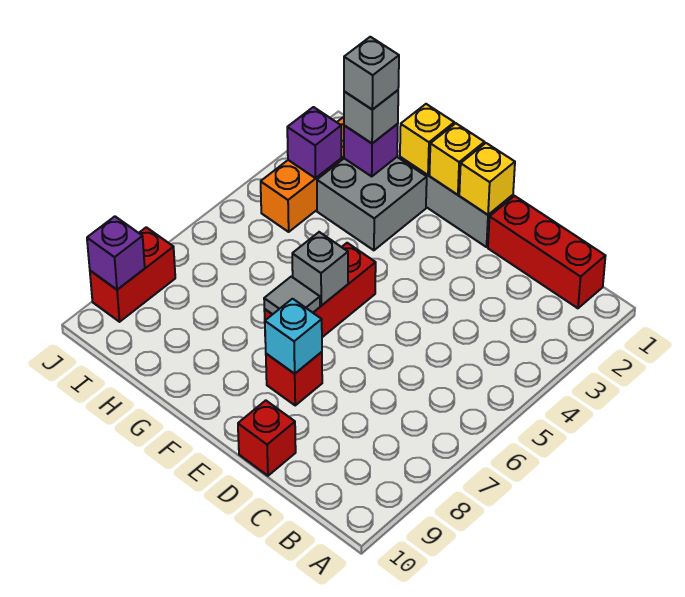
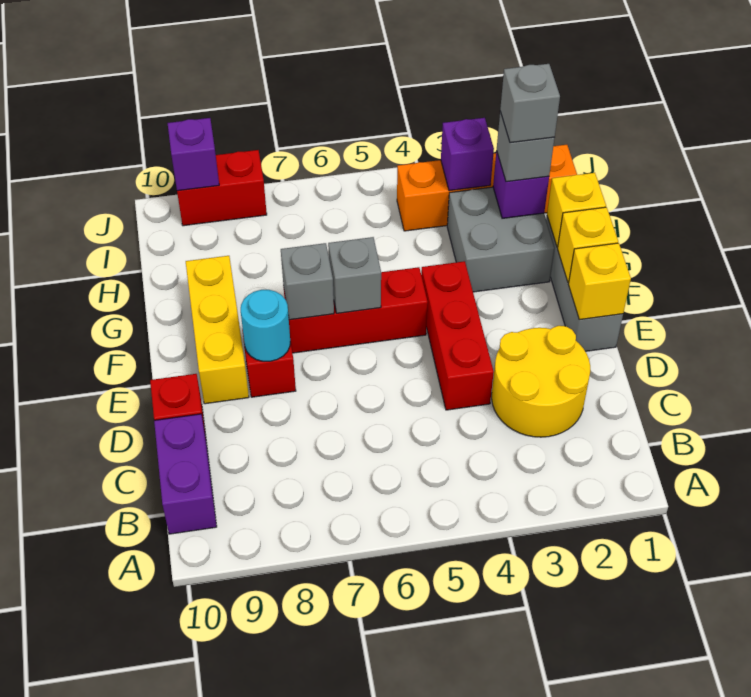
red brick B1:D1 level 1 -> red brick D4:F4 level 1
none -> purple brick B10:C10 level 1
none -> yellow round brick C2:D3 level 1
cyan brick E8 level 2 -> cyan round brick E8 level 2
none -> yellow brick E9:G9 level 1
grey tile F7 level 2 -> grey brick F7 level 2

